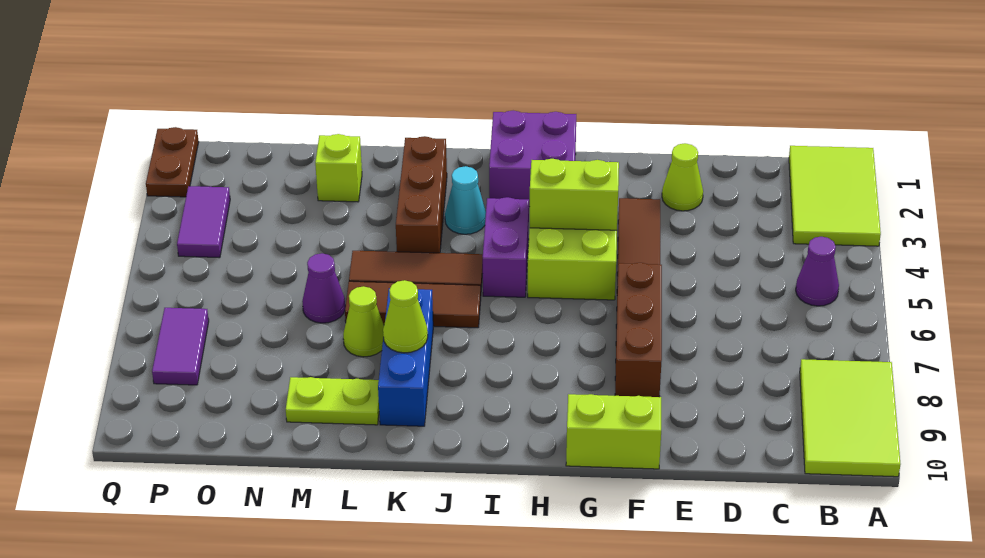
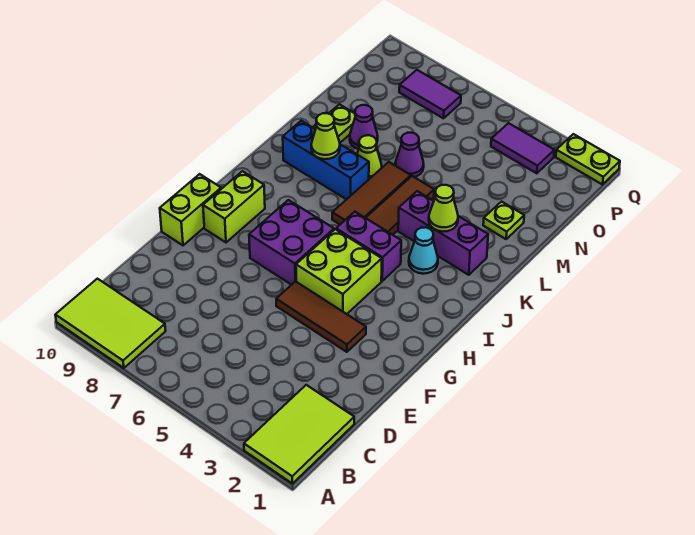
lime tile A1:B3 level 1 -> lime tile A1:C2 level 1
purple cone B5 level 1 -> purple cone M8 level 1
lime cone E2 level 1 -> lime cone K3 level 2
brown brick F6:F8 level 1 -> none
lime brick G4:H4 level 2 -> lime brick G9:H9 level 1
purple brick H1:I2 level 1 -> purple brick G6:H7 level 1
brown brick K2:K4 level 1 -> purple brick K2:K4 level 1
lime brick M2 level 1 -> lime plate M2 level 1
brown plate Q1:Q2 level 1 -> lime plate Q1:Q2 level 1

